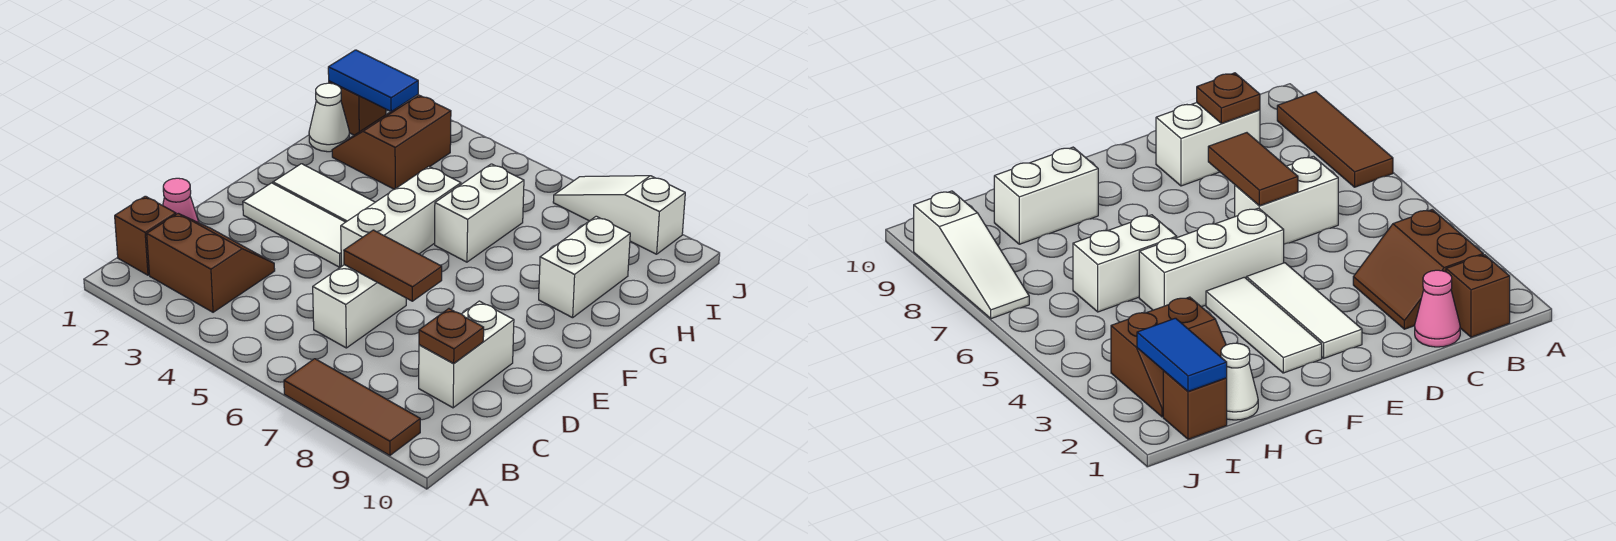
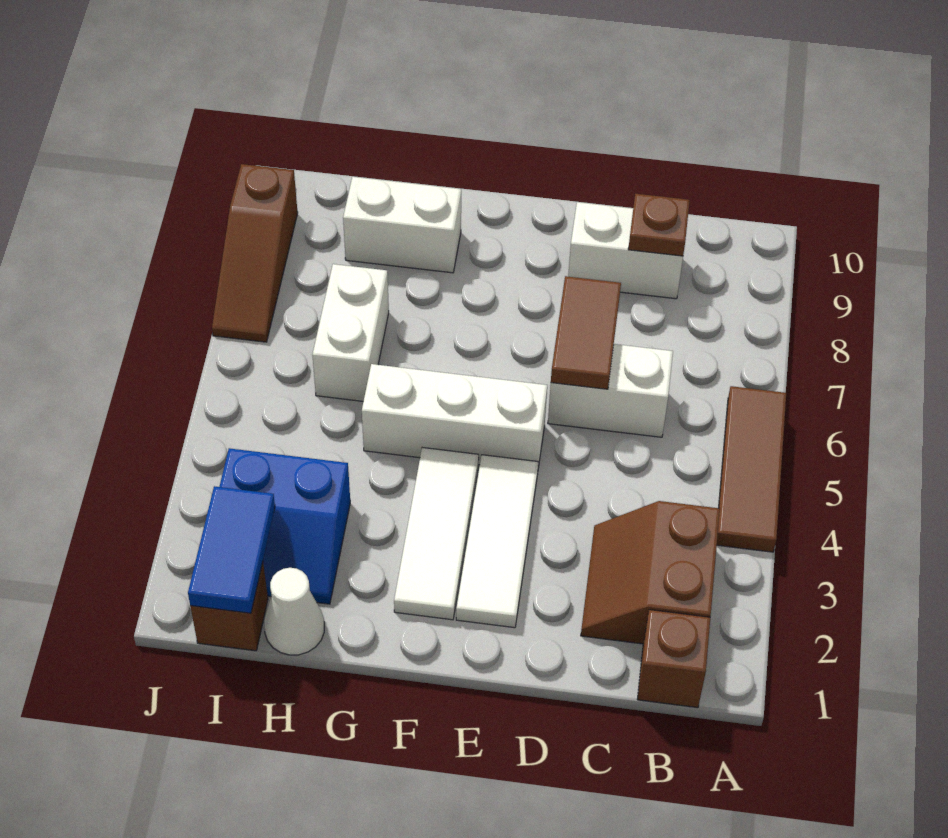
brown tile A7:A9 level 1 -> brown tile A4:A6 level 1
pink cone C1 level 1 -> none
white brick G6:H6 level 1 -> white brick H6:H7 level 1
brown slope H2:I3 level 1 top 3 -> blue slope H2:I3 level 1 top 3
white slope J7:J9 level 1 top 9 -> brown slope J7:J9 level 1 top 9

